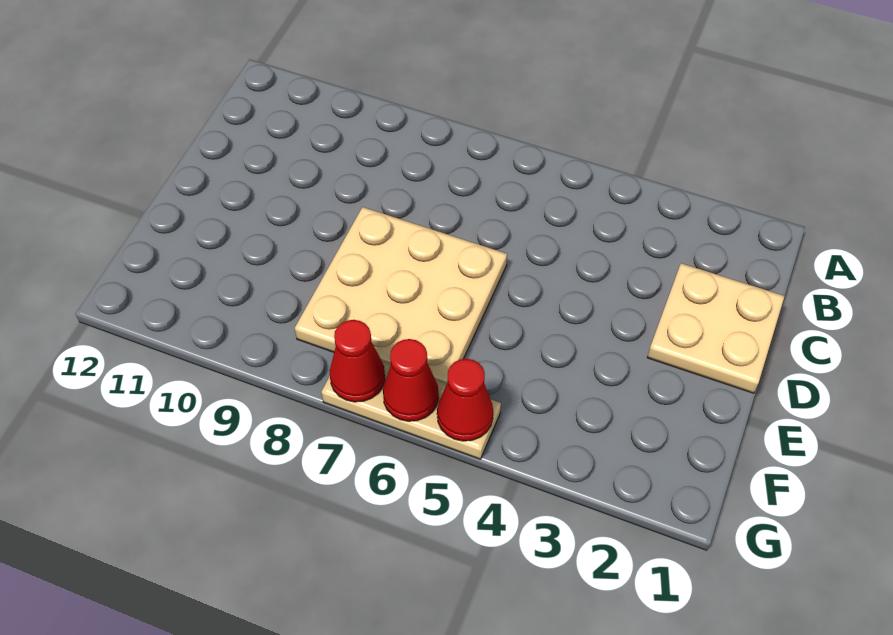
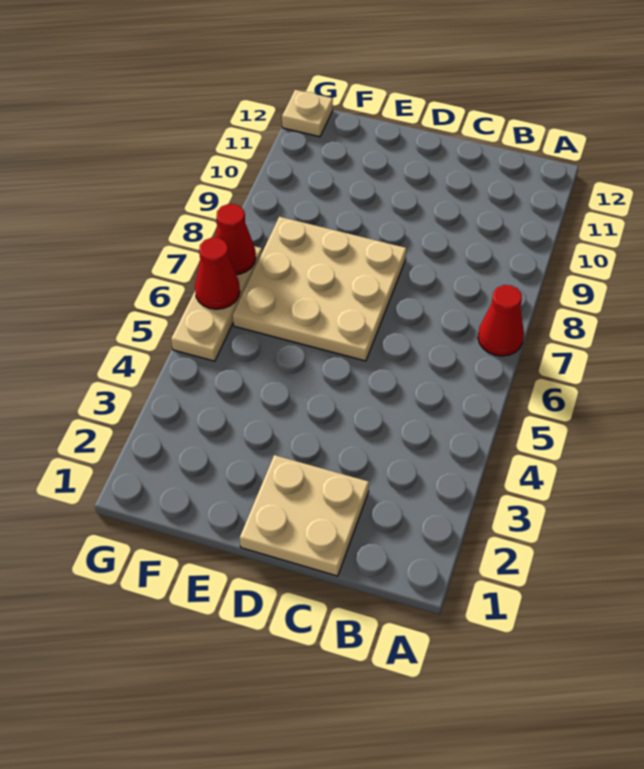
red cone G5 level 2 -> red cone A7 level 1
none -> tan plate G12 level 1

